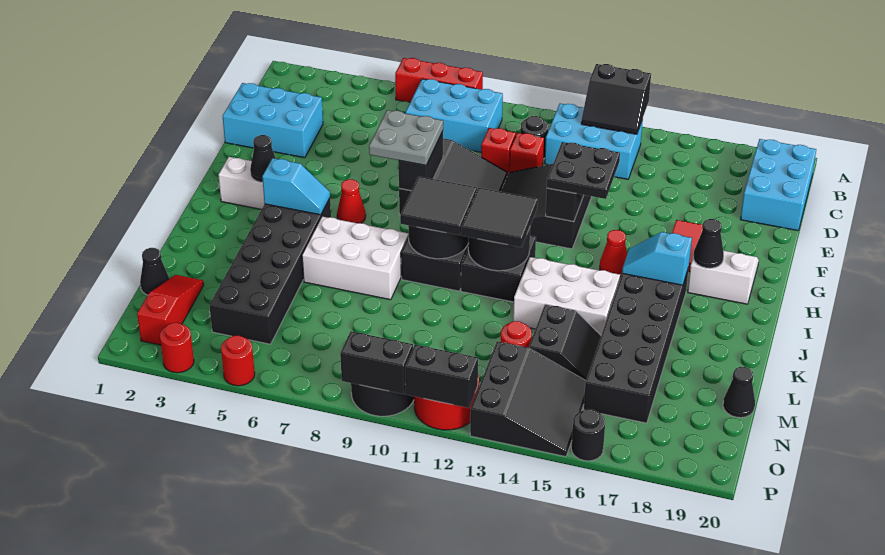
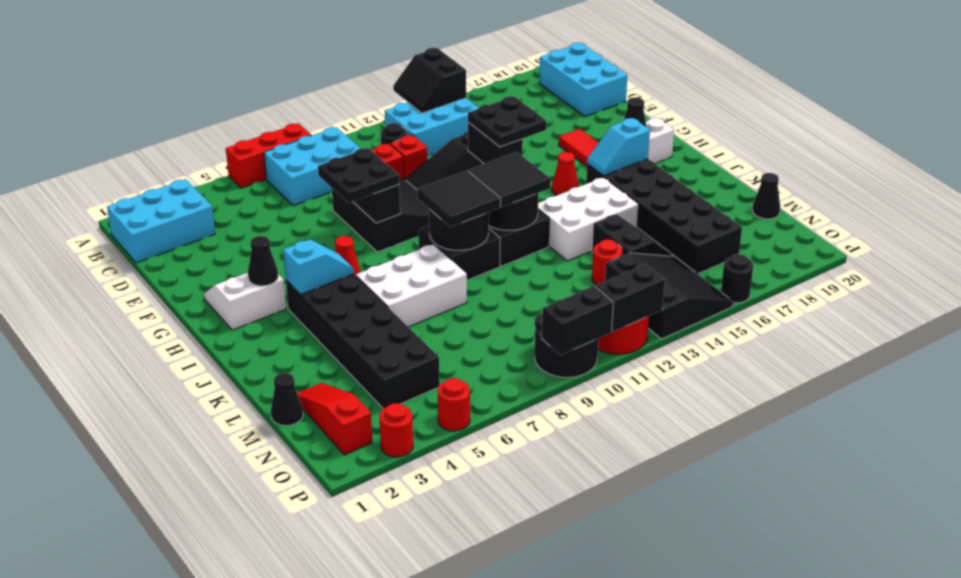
black slope A13:B14 level 2 top A -> black slope A13:B14 level 2 top 14
cyan brick D1:E3 level 1 -> cyan brick B1:C3 level 1
grey plate F7:G8 level 3 -> black plate F7:G8 level 3

